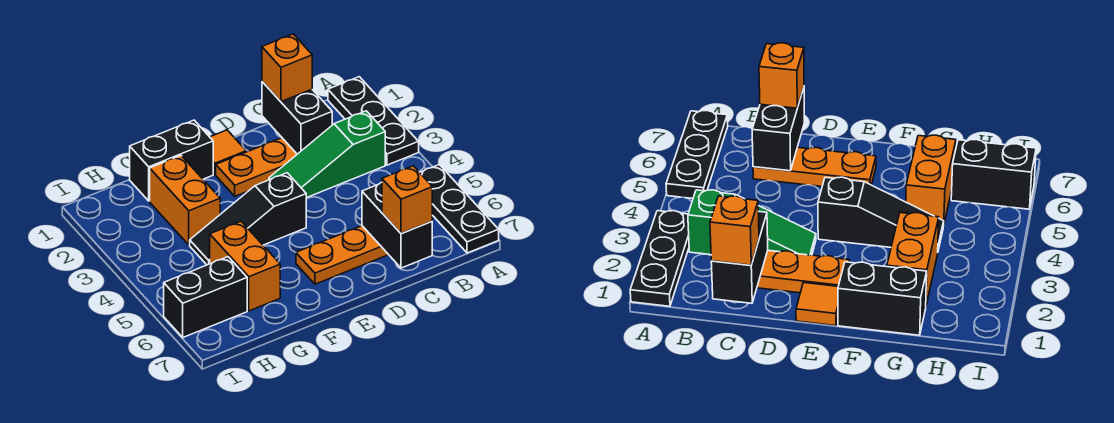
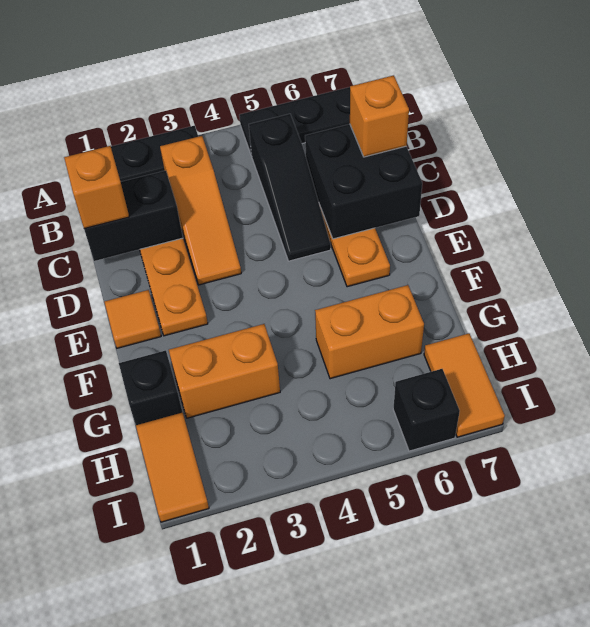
green slope B3:D3 level 1 top B -> orange slope B3:D3 level 1 top B
black brick C6:C7 level 2 -> black brick C6:D7 level 2
black slope E4:G4 level 1 top E -> black slope B5:D5 level 1 top B
black brick F1:G1 level 1 -> black brick G1 level 1
none -> orange tile H1:I1 level 1
black brick H6:I6 level 1 -> black brick I6 level 1
none -> orange tile H7:I7 level 1

